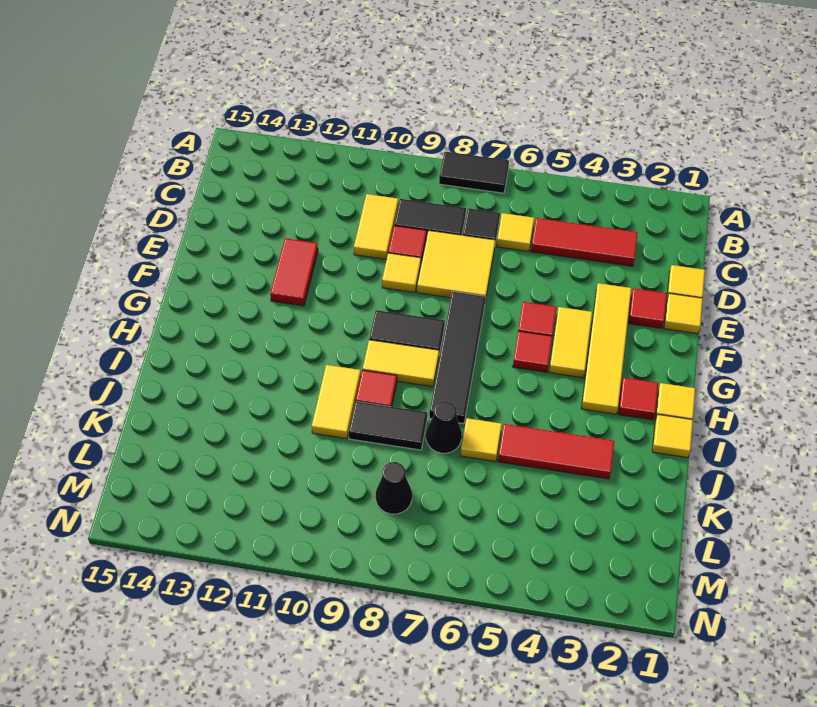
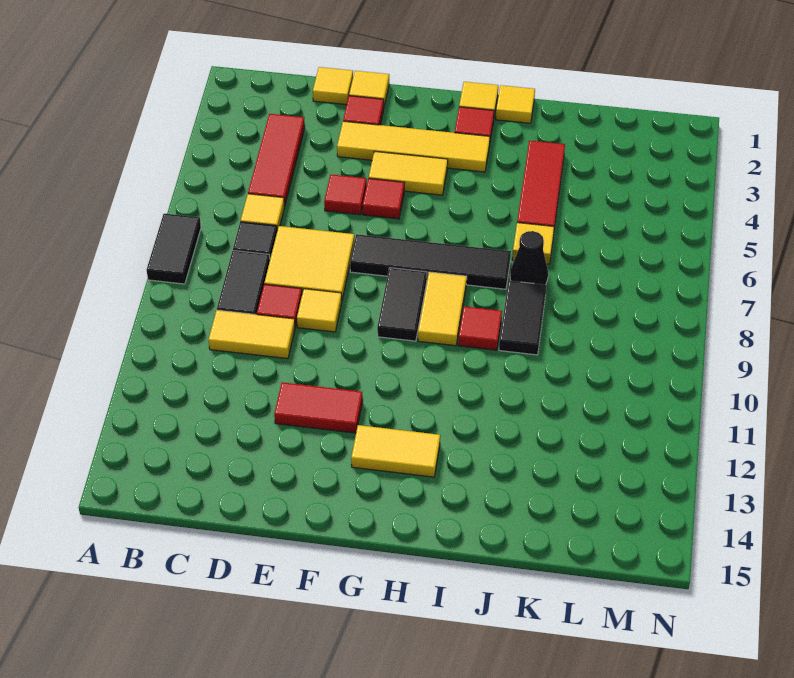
red tile G5 level 1 -> red tile E5 level 1
yellow tile I10:J10 level 1 -> yellow tile G13:H13 level 1
black cone L8 level 1 -> none

